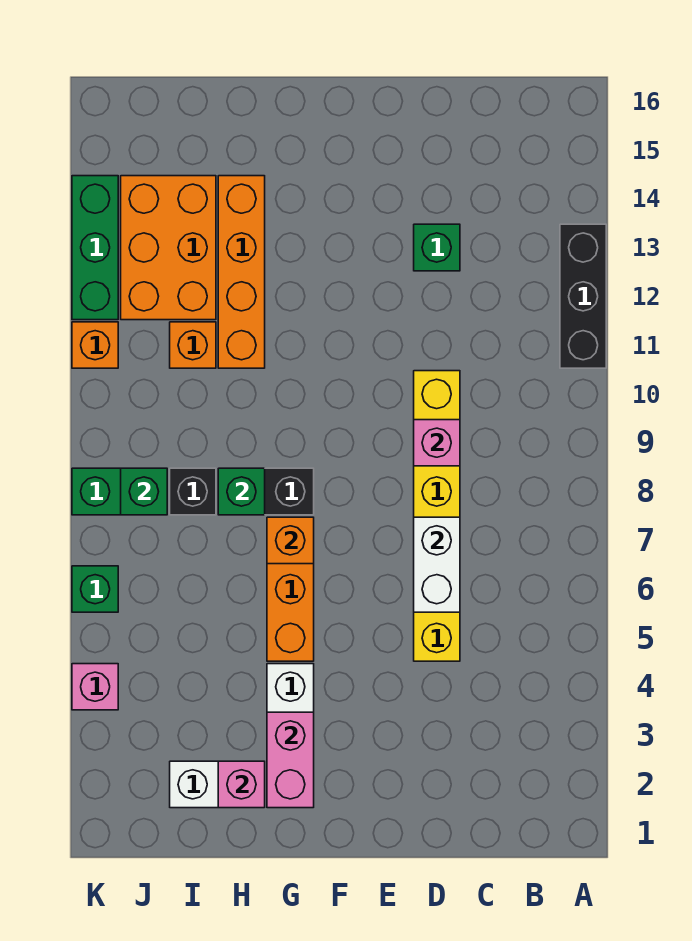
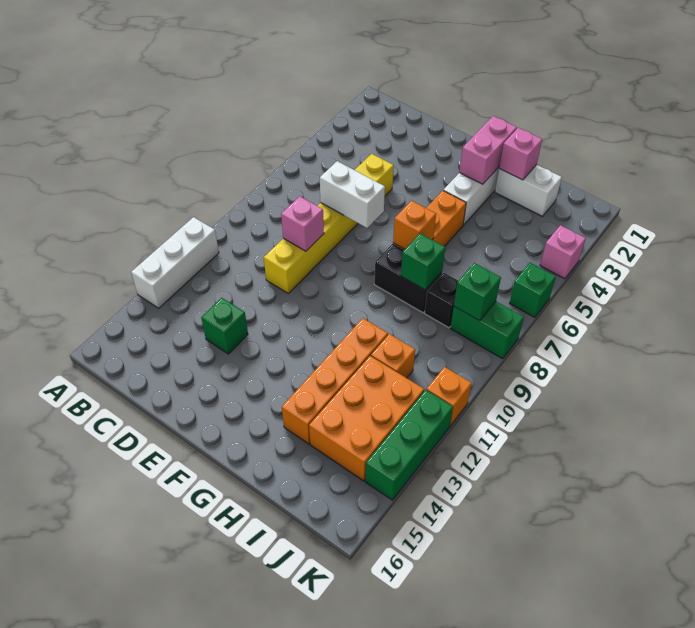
black brick A11:A13 level 1 -> white brick A11:A13 level 1
white brick D6:D7 level 2 -> white brick D7:E7 level 2

